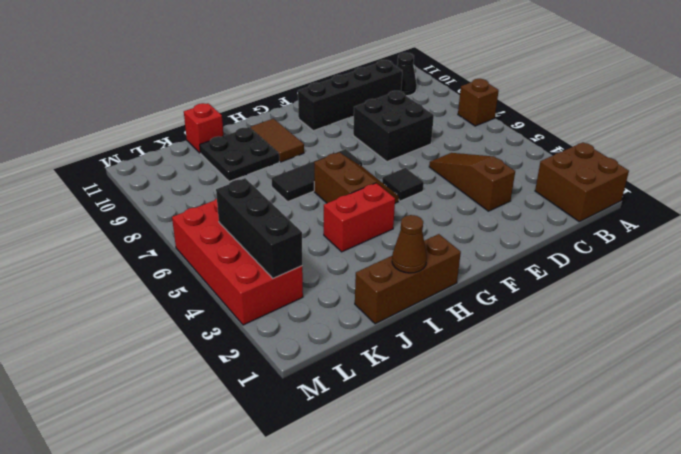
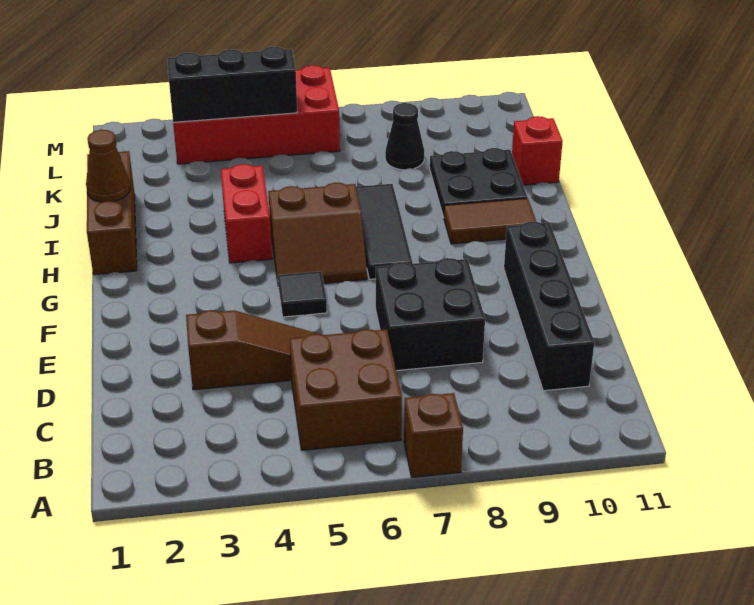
brown brick A1:B2 level 1 -> brown brick B5:C6 level 1
black cone B10 level 1 -> black cone K8 level 1

